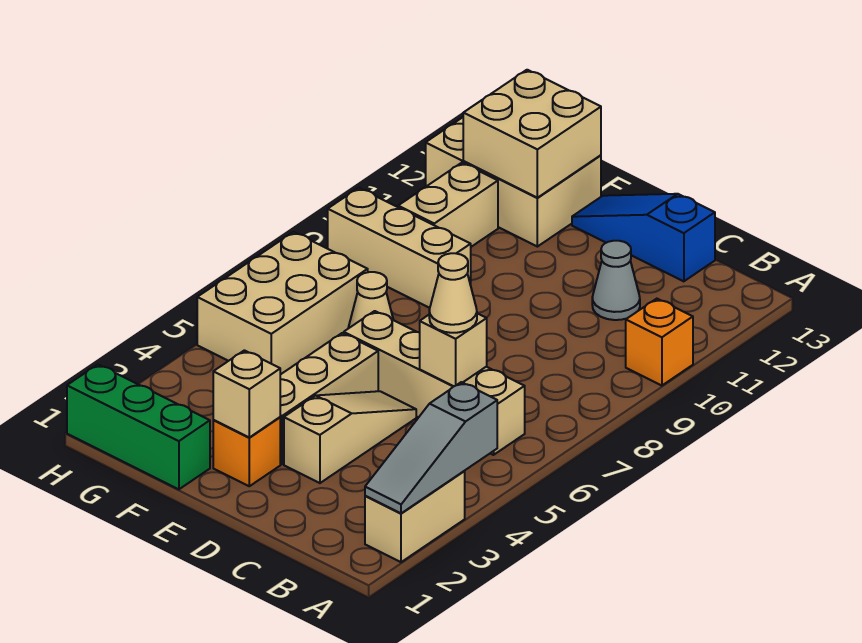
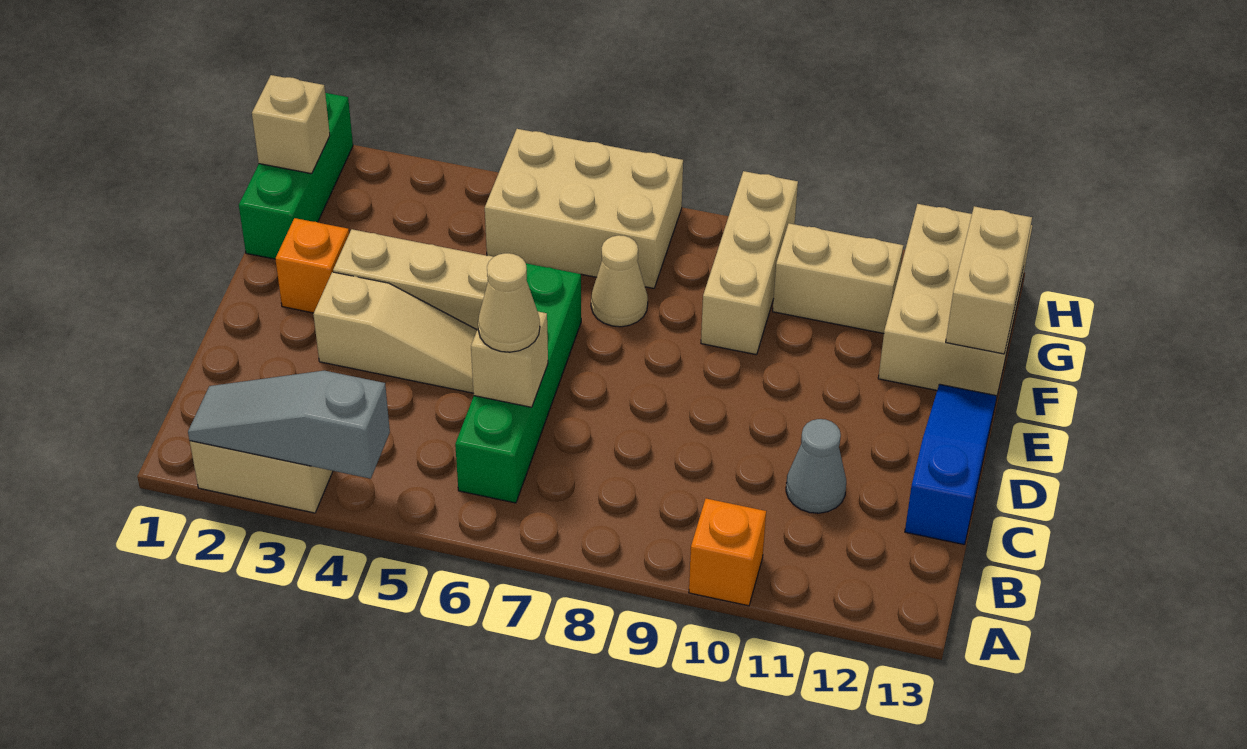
tan brick B6:E6 level 1 -> green brick B6:E6 level 1
tan brick E2 level 2 -> tan brick G1 level 2
tan brick F12:G13 level 2 -> tan brick F13:G13 level 2

